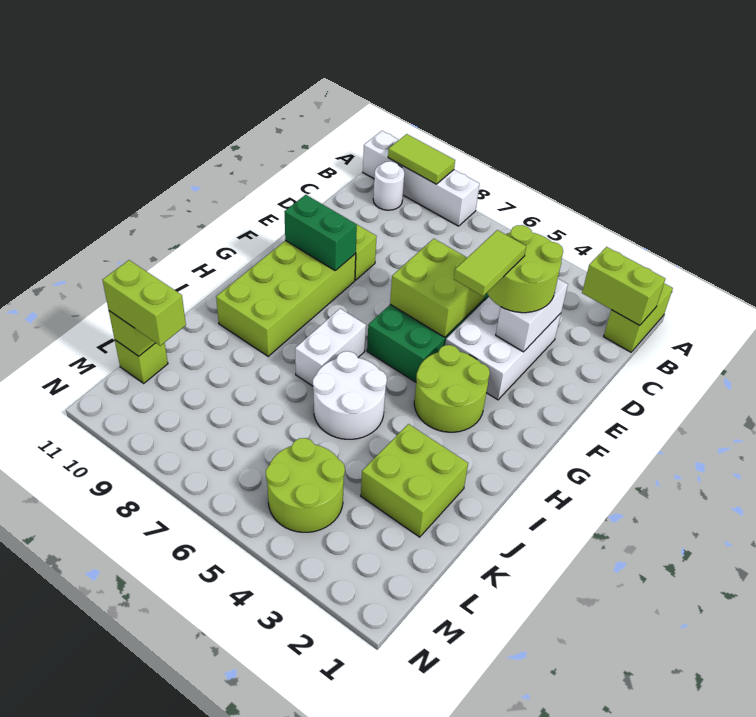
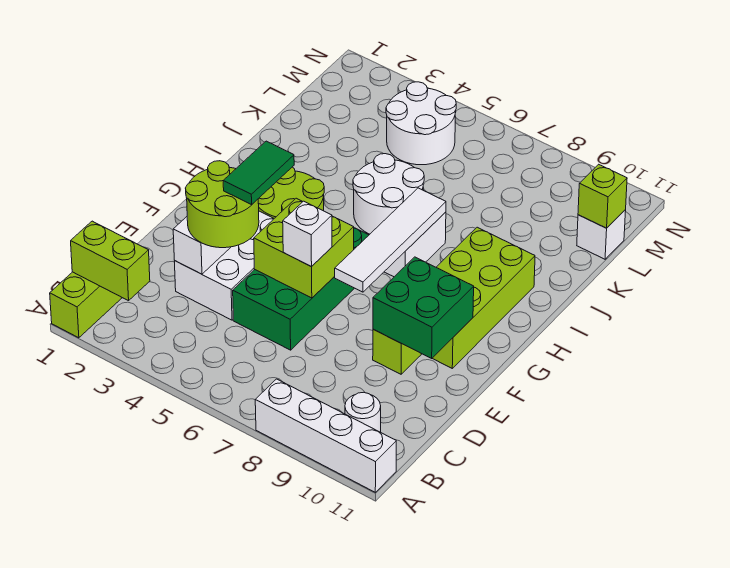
lime tile A9:A10 level 2 -> none
lime tile E4:F4 level 4 -> green tile E4:F4 level 4
none -> white brick E6 level 3
none -> white tile F7:I7 level 2
green brick F9:F10 level 2 -> green brick E9:F10 level 2
lime brick J2:K3 level 1 -> none
lime round brick L4:M5 level 1 -> white round brick L4:M5 level 1
lime brick L10:L11 level 3 -> none
lime brick L11 level 1 -> white brick L11 level 1

